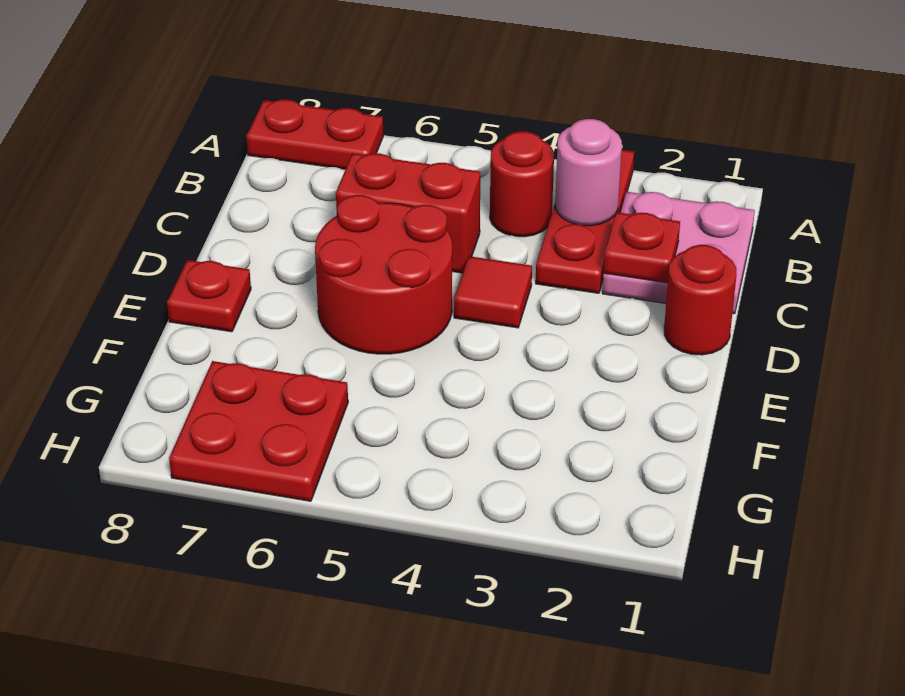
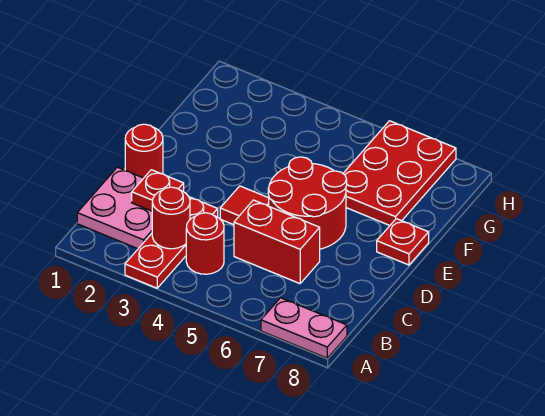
red plate A7:A8 level 1 -> pink plate A7:A8 level 1
pink round brick B3 level 2 -> red round brick B3 level 2
red plate G6:H7 level 1 -> red plate F6:H7 level 1

